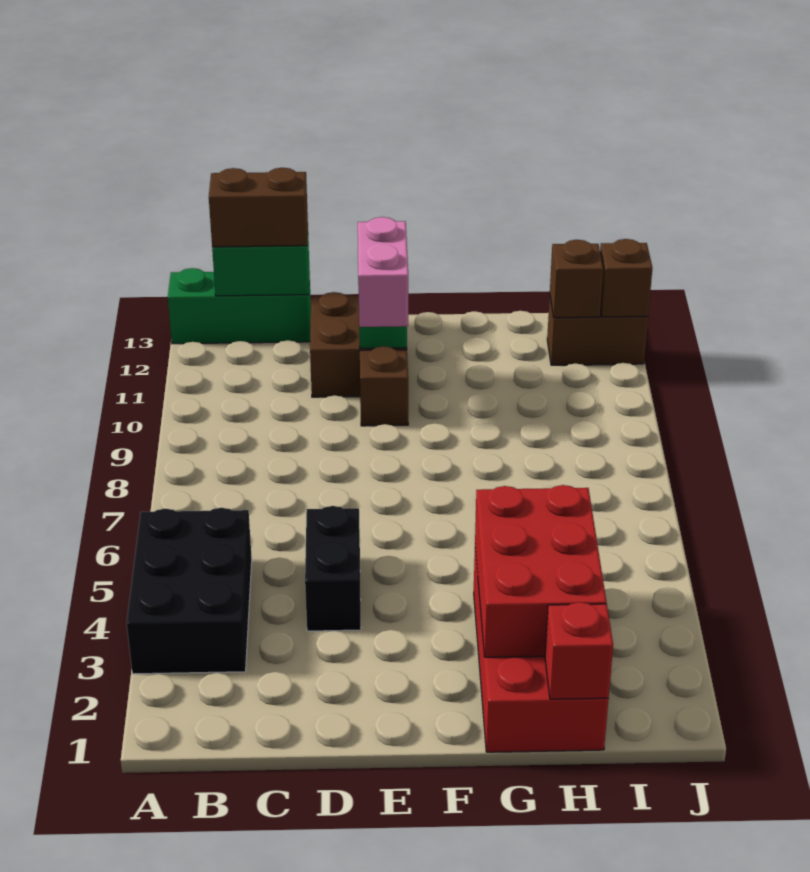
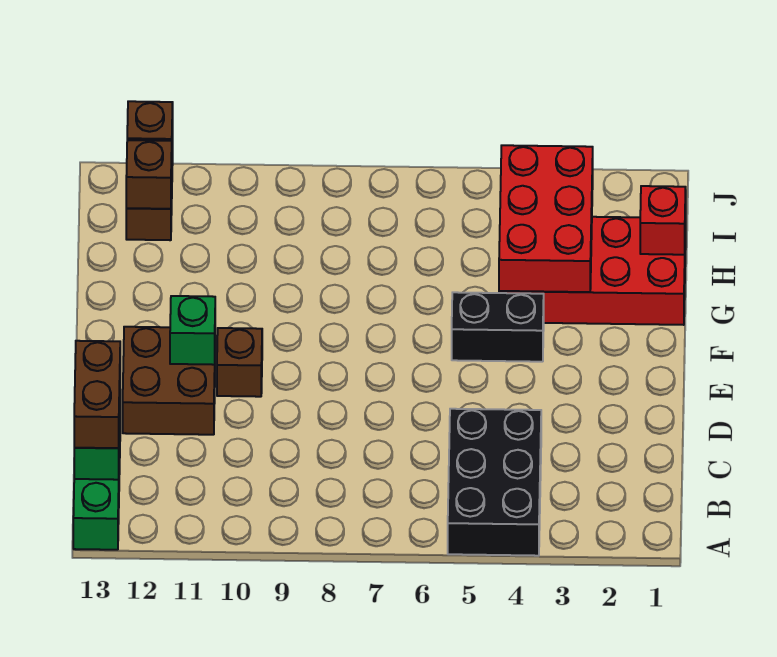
black brick A3:B5 level 1 -> black brick A4:C5 level 1
black brick D4:D5 level 1 -> black brick F4:F5 level 1
pink brick E10:E11 level 3 -> none
red brick G2:H4 level 2 -> red brick G3:I4 level 2

